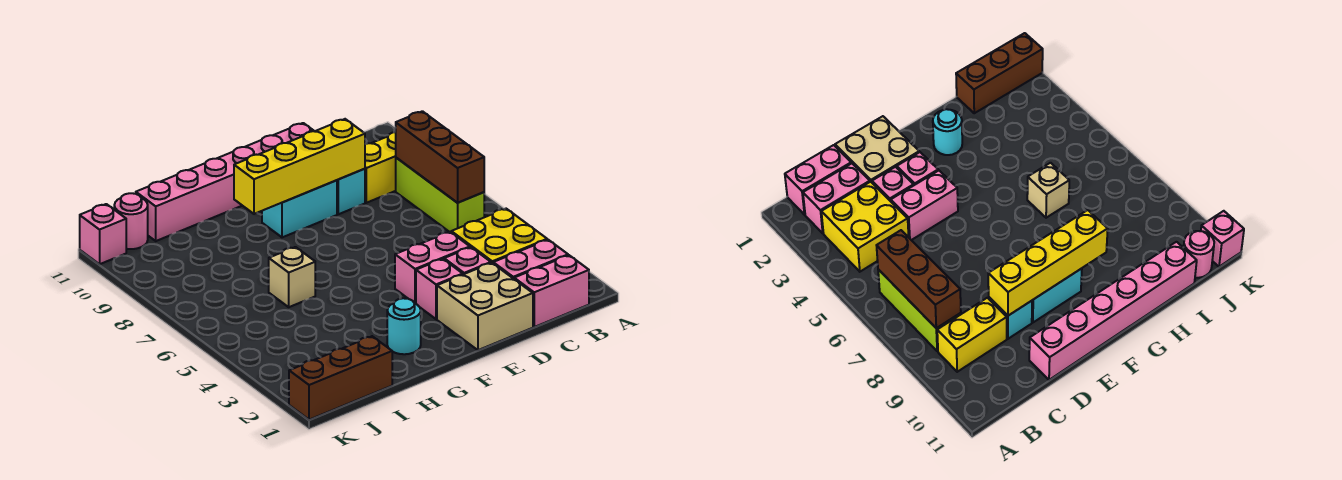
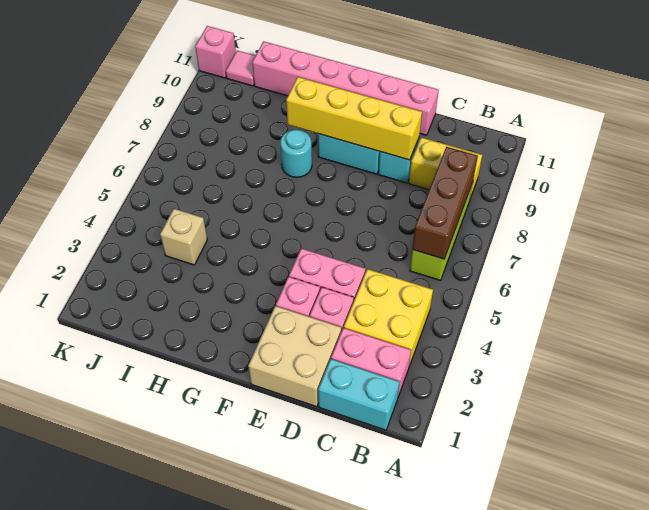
pink brick B1:C1 level 1 -> cyan brick B1:C1 level 1
cyan round brick G2 level 1 -> cyan round brick G8 level 1
tan brick H6 level 1 -> tan brick I4 level 1
brown brick I1:K1 level 1 -> none
pink round brick J11 level 1 -> pink tile J11 level 1

